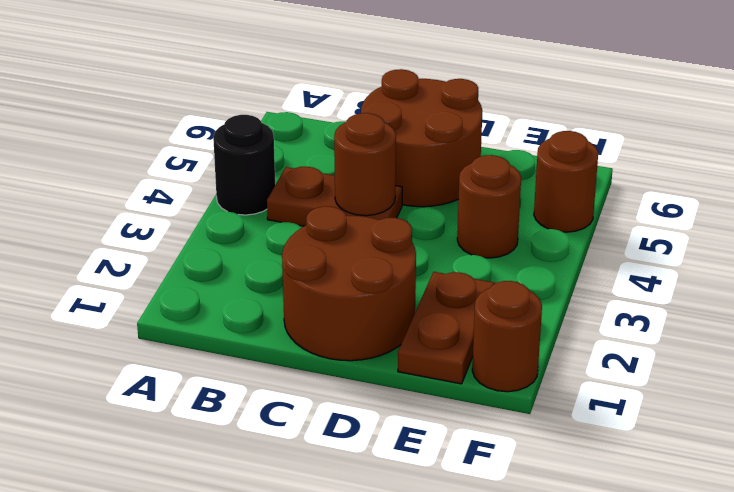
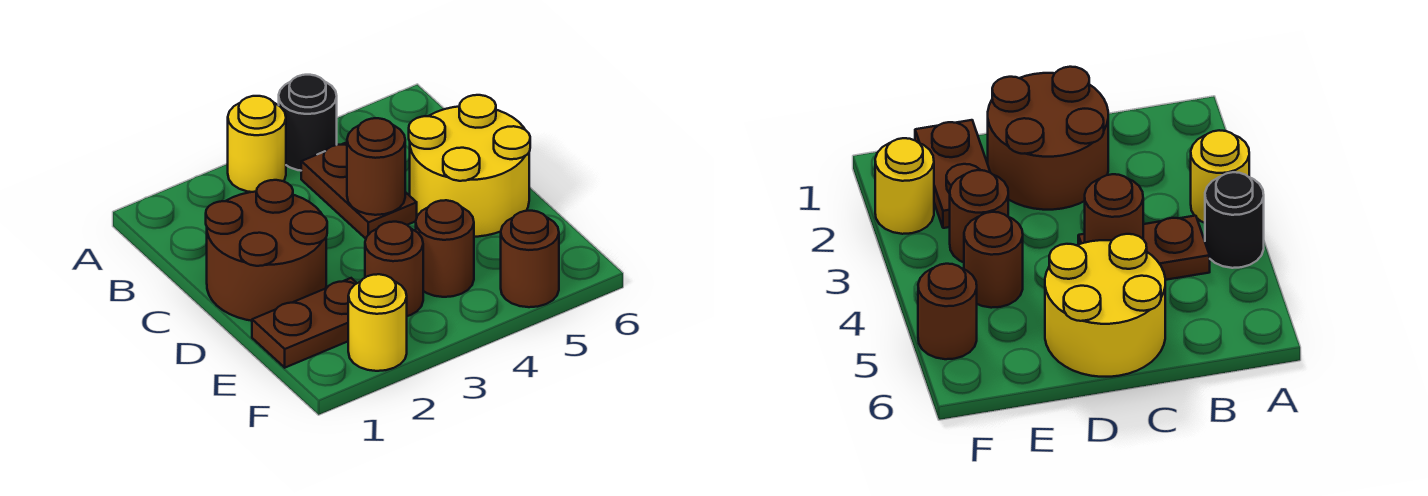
none -> yellow round brick A3 level 1
brown round brick C5:D6 level 1 -> yellow round brick C5:D6 level 1
brown round brick F1 level 1 -> brown round brick E3 level 1
none -> yellow round brick F2 level 1

